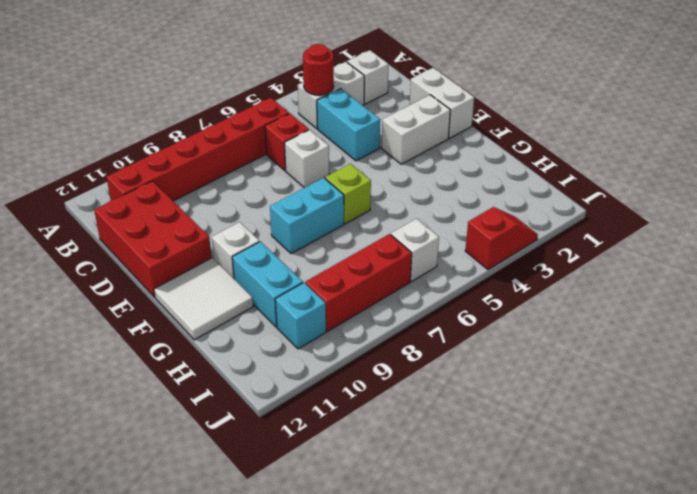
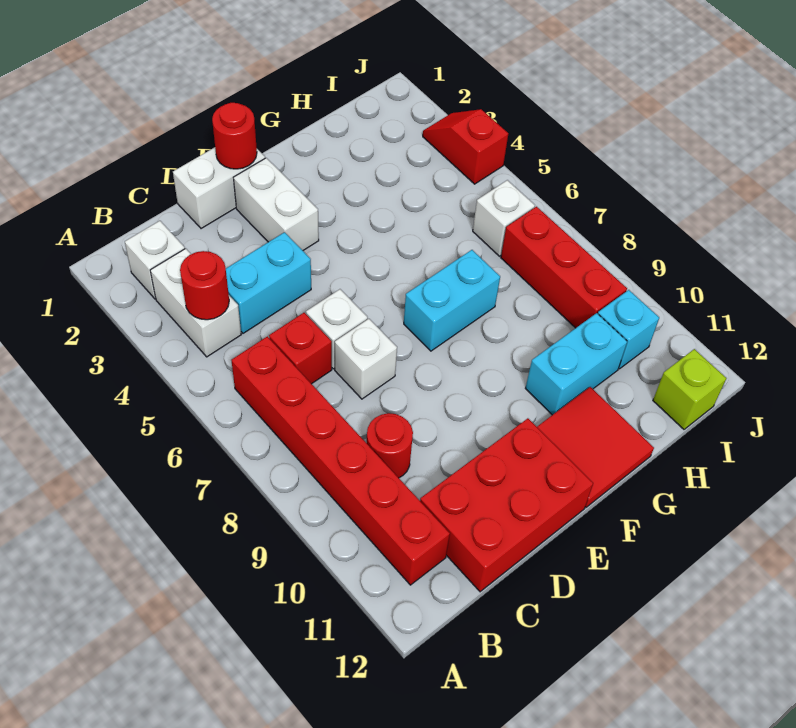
none -> red round brick C9 level 1
none -> red round brick E1 level 2
lime brick F6 level 1 -> lime brick I12 level 1
cyan brick F7:F8 level 1 -> cyan brick F7:G7 level 1
white brick F10 level 1 -> white brick D7 level 1
white tile F11:G12 level 1 -> red tile F11:G12 level 1

